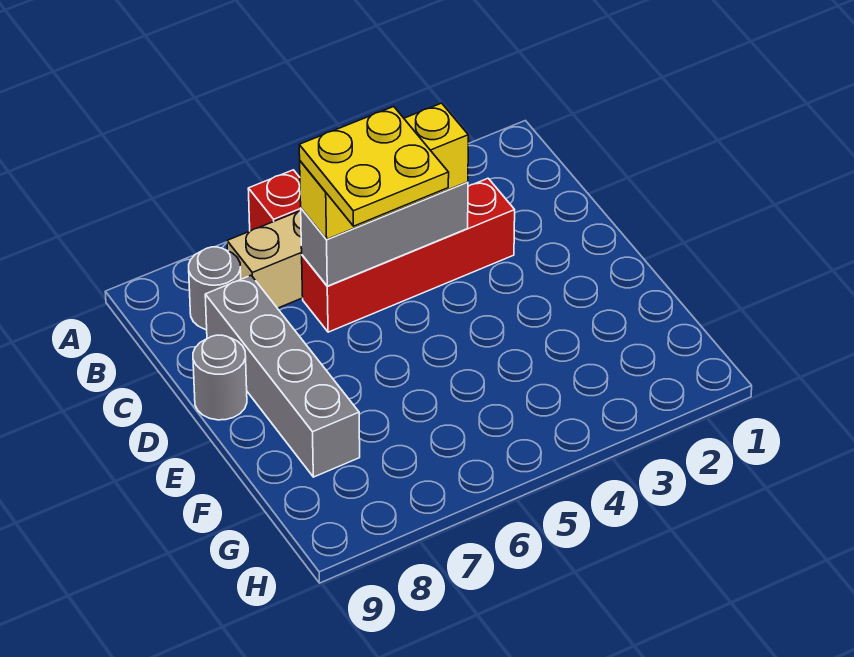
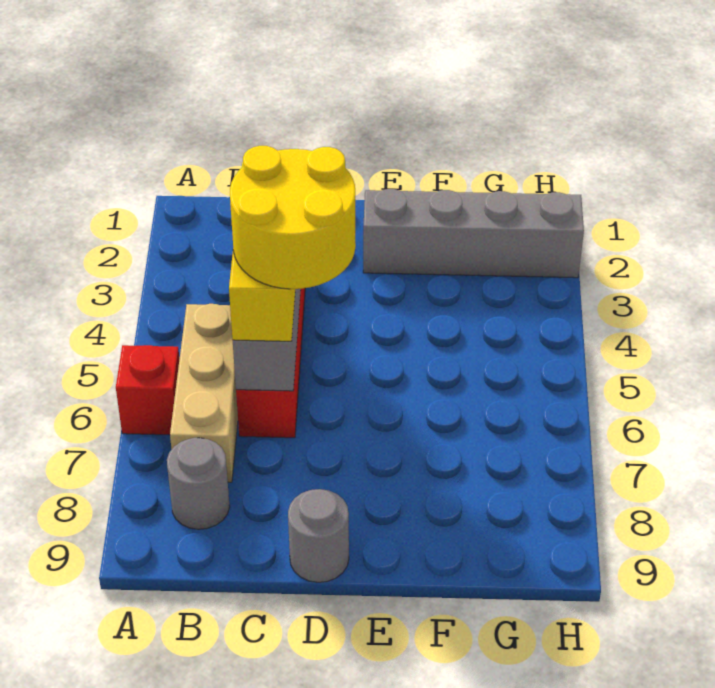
yellow plate C5:D6 level 4 -> yellow round brick C5:D6 level 4
grey brick C8:F8 level 1 -> grey brick E2:H2 level 1

